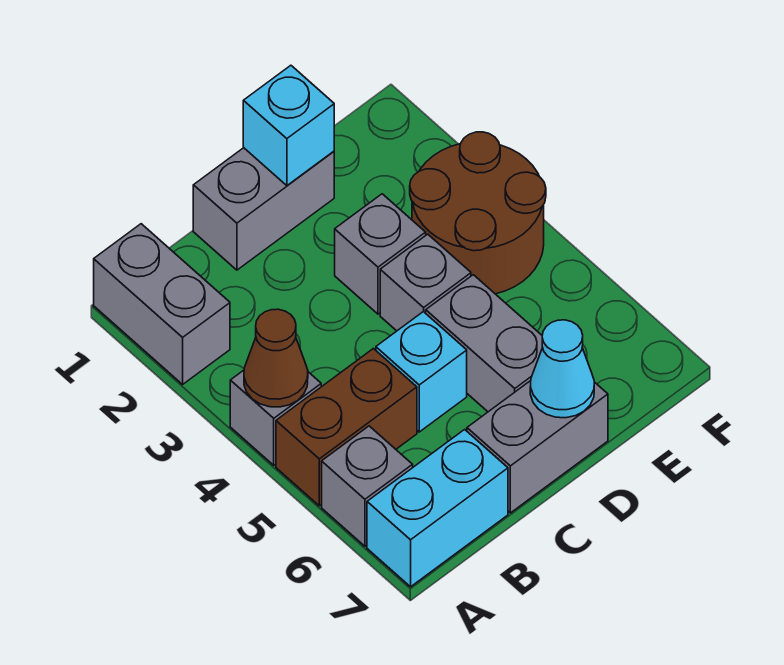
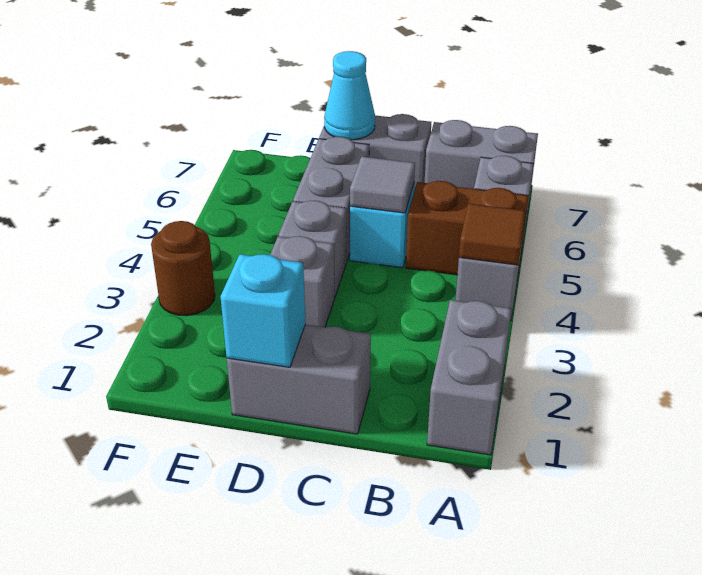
brown cone A4 level 2 -> brown tile A4 level 2
cyan brick A7:B7 level 1 -> grey brick A7:B7 level 1
none -> grey tile C5 level 2
brown round brick E3:F4 level 1 -> brown round brick F3 level 1

